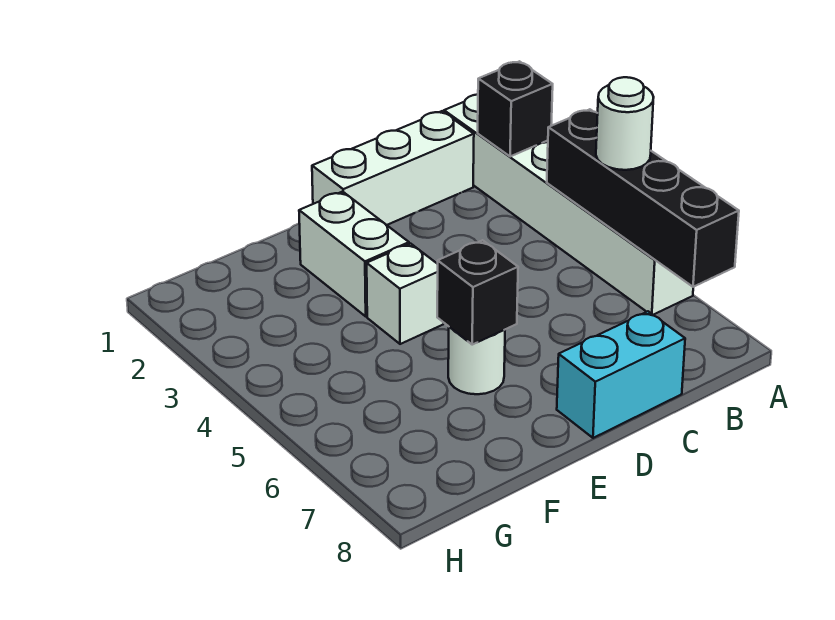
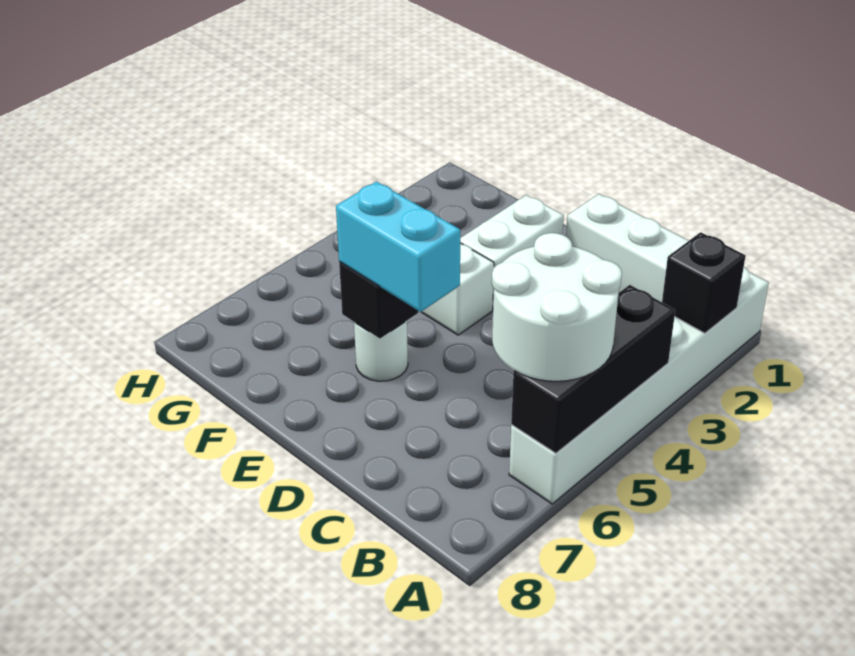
black brick A4:A7 level 2 -> black brick A4:A6 level 2
white round brick A5 level 3 -> white round brick A5:B6 level 3
cyan brick C8:D8 level 1 -> cyan brick D6:E6 level 3

